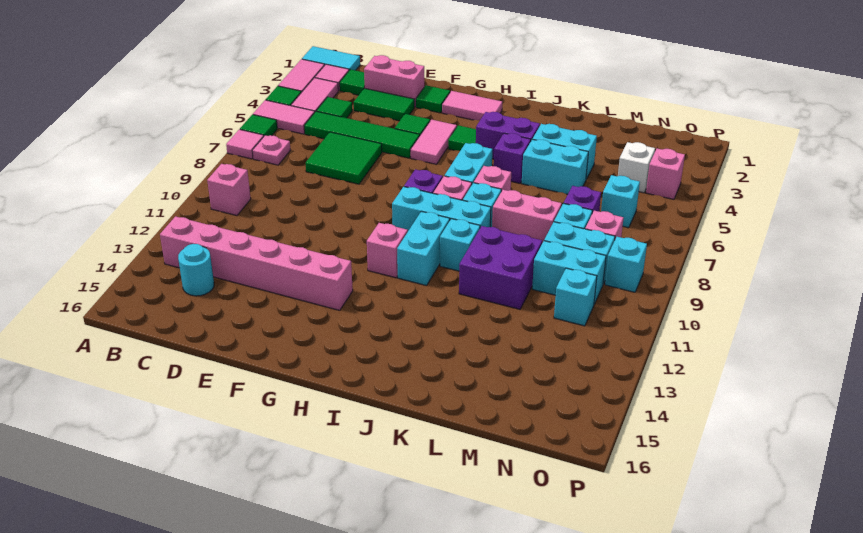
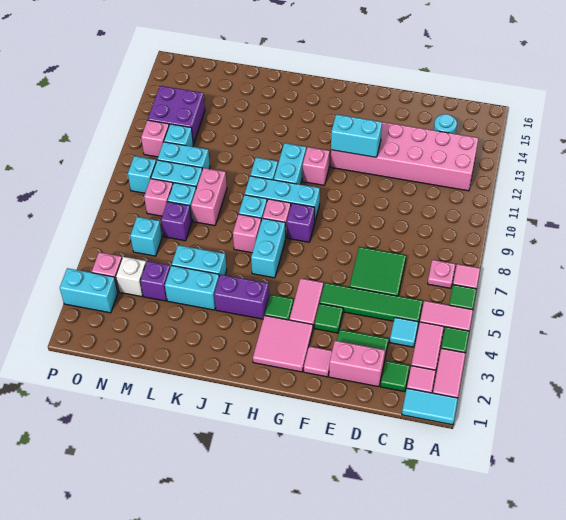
pink brick B10 level 1 -> pink brick O11 level 1
pink brick B13:G13 level 1 -> pink brick B12:G13 level 1
green tile C4 level 1 -> cyan tile C4 level 1
green tile F2 level 1 -> pink tile F2 level 1
none -> cyan brick F12:G12 level 2
pink tile G2:H2 level 1 -> pink tile G2:H3 level 1
purple brick J5 level 1 -> purple brick M4 level 1
pink brick K8:L8 level 1 -> pink brick L8:L9 level 1
purple brick K10:L11 level 1 -> purple brick N12:O13 level 1
none -> cyan brick O3:P3 level 1

